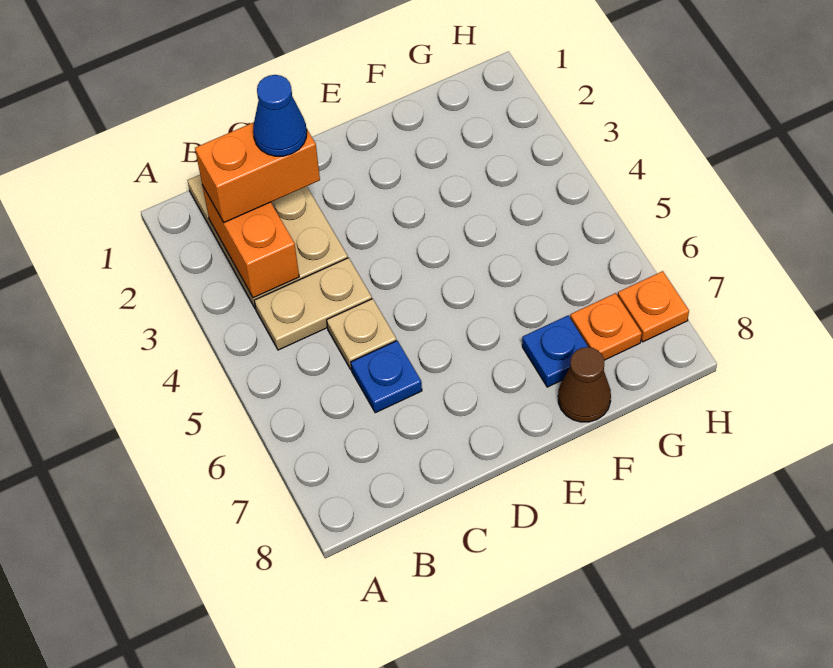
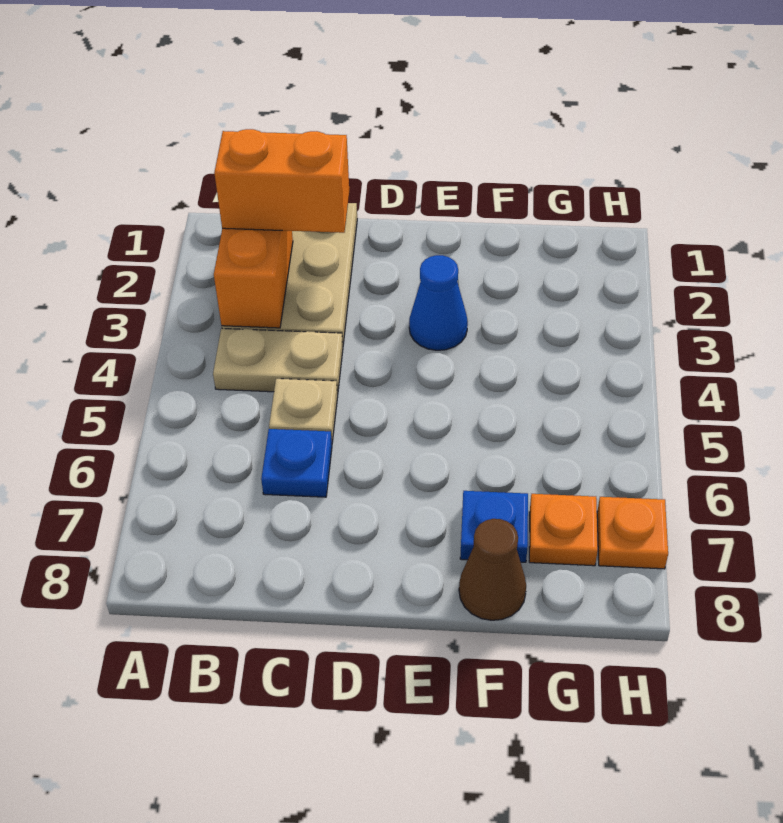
blue cone C2 level 4 -> blue cone E3 level 1

